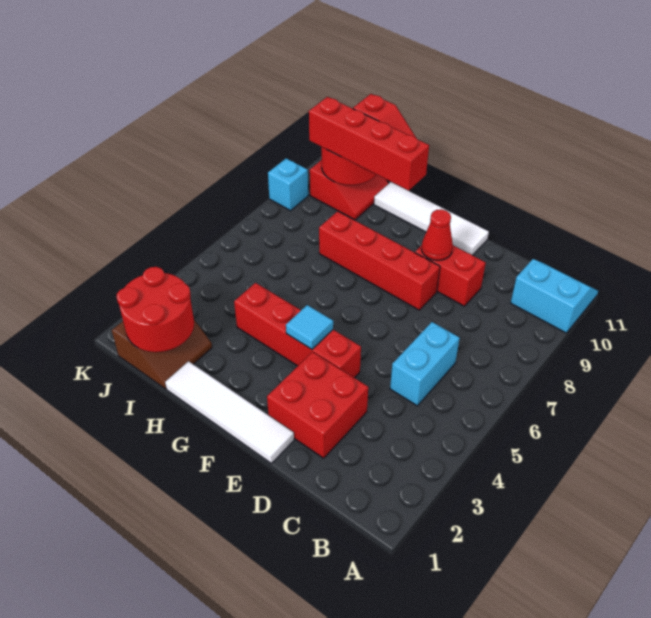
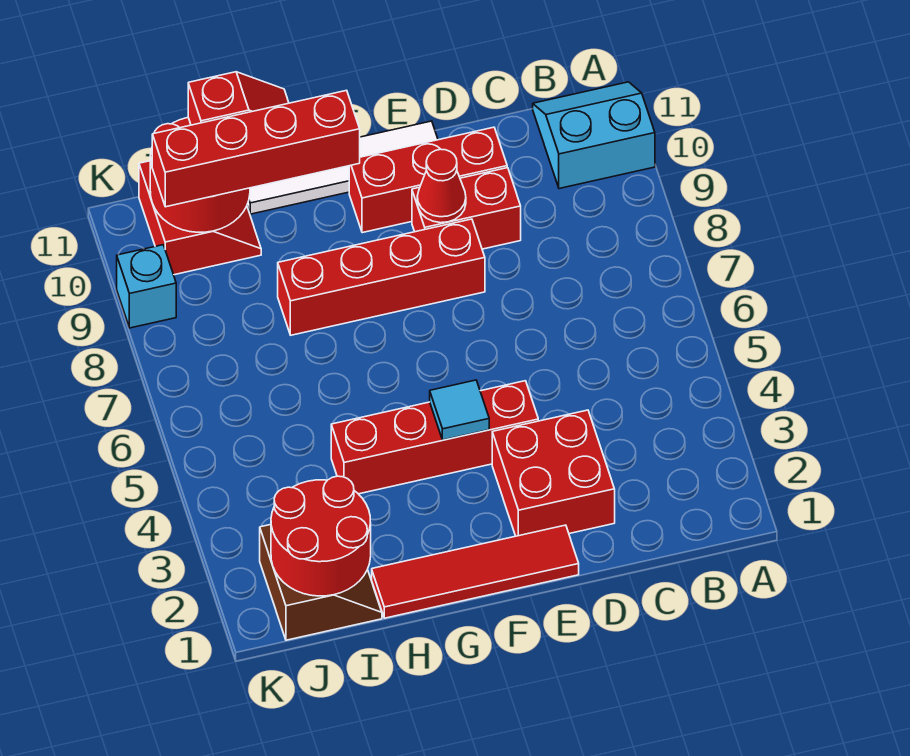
cyan brick C5:C6 level 1 -> none
none -> red brick D10:F10 level 1
white tile E1:H1 level 1 -> red tile E1:H1 level 1

